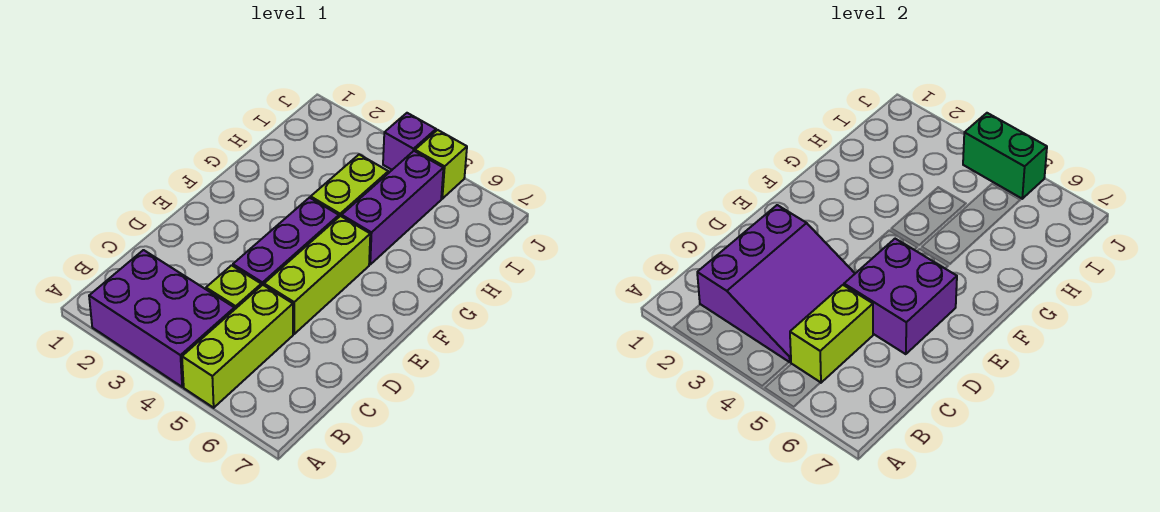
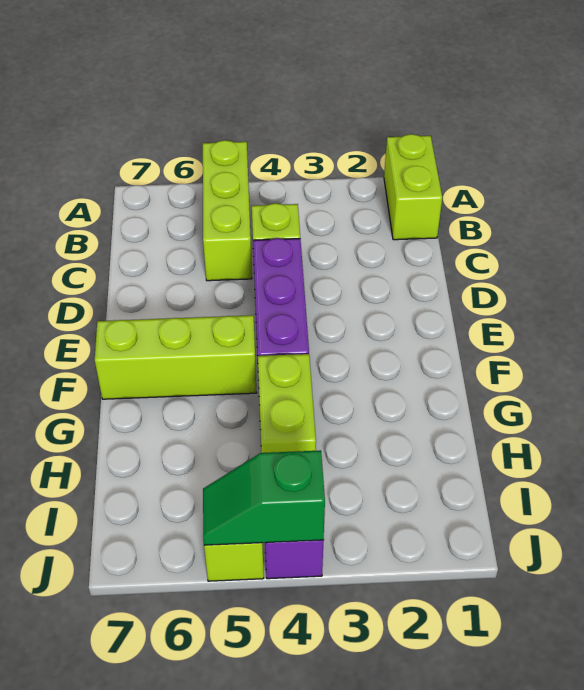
purple brick A2:B4 level 1 -> none
purple slope B2:D4 level 2 top 2 -> none
lime brick B5:C5 level 2 -> lime brick A1:B1 level 1
lime brick D5:F5 level 1 -> lime brick F5:F7 level 1
purple brick D5:E6 level 2 -> none
purple brick G5:I5 level 1 -> none
green brick J4:J5 level 2 -> green slope J4:J5 level 2 top 4

